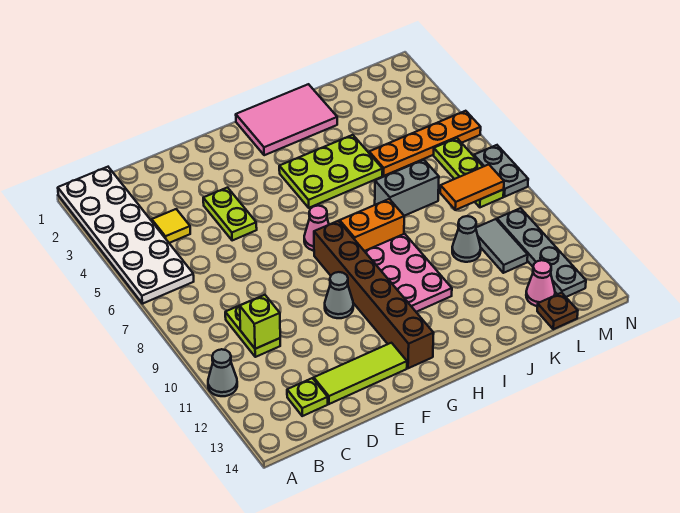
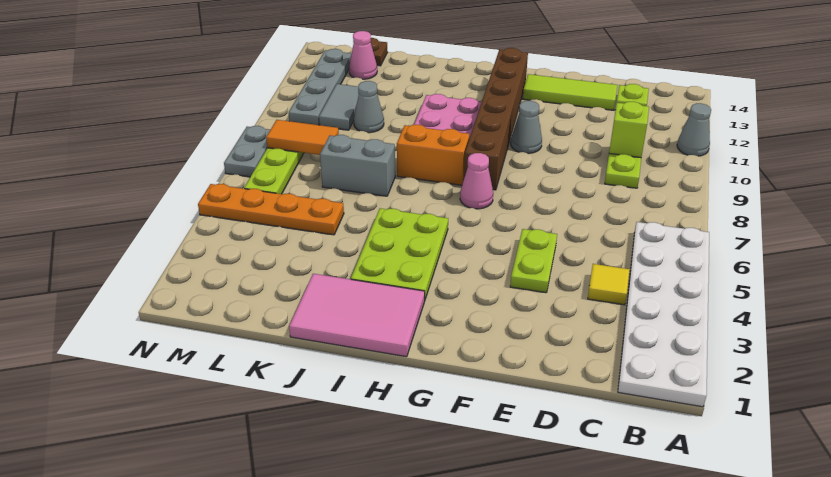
lime plate H4:J5 level 1 -> lime plate H3:I5 level 1

